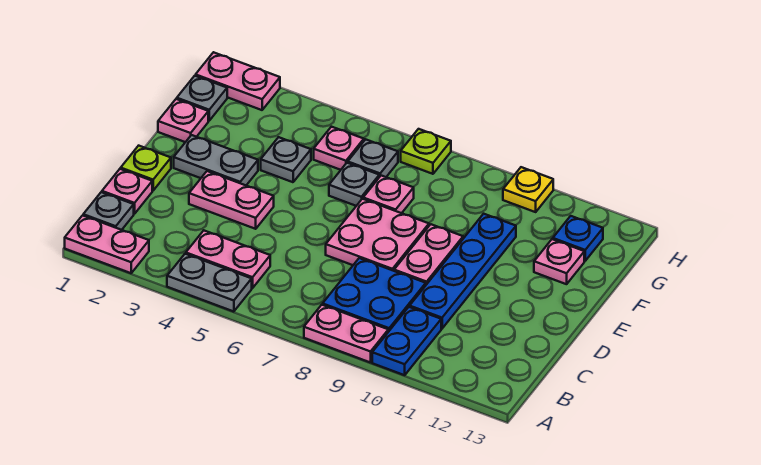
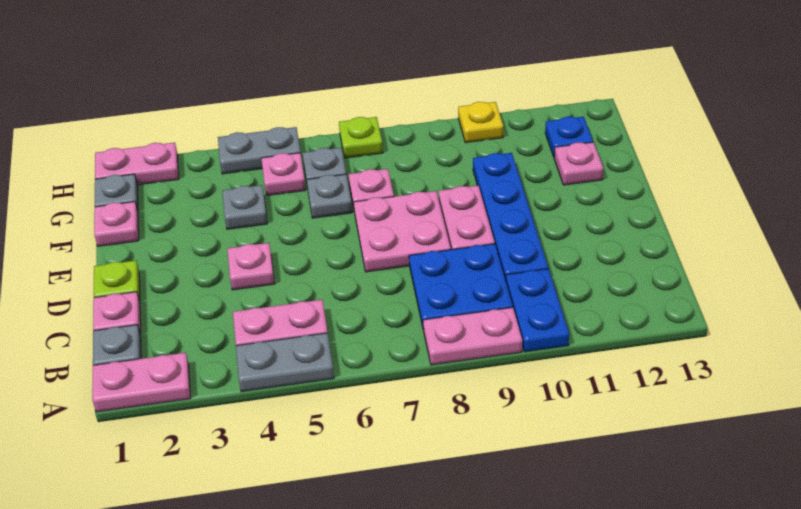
pink plate D3:D4 level 1 -> pink plate D4 level 1
grey plate E2:E3 level 1 -> grey plate H4:H5 level 1

